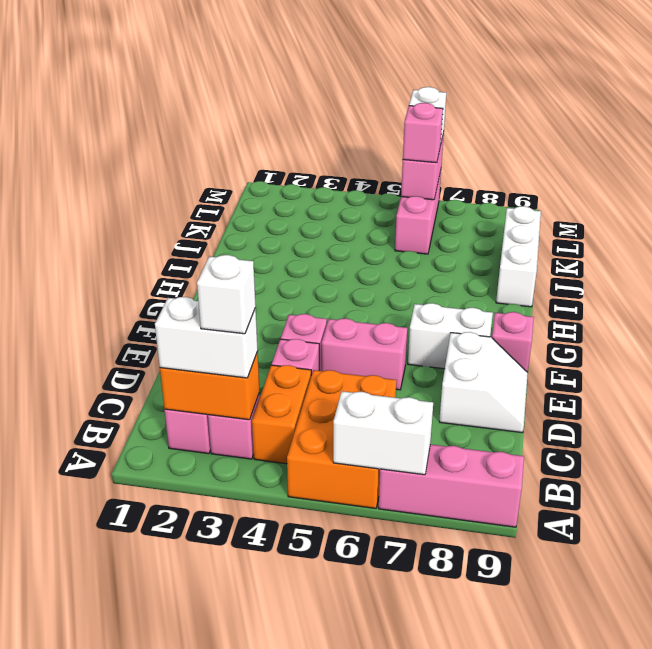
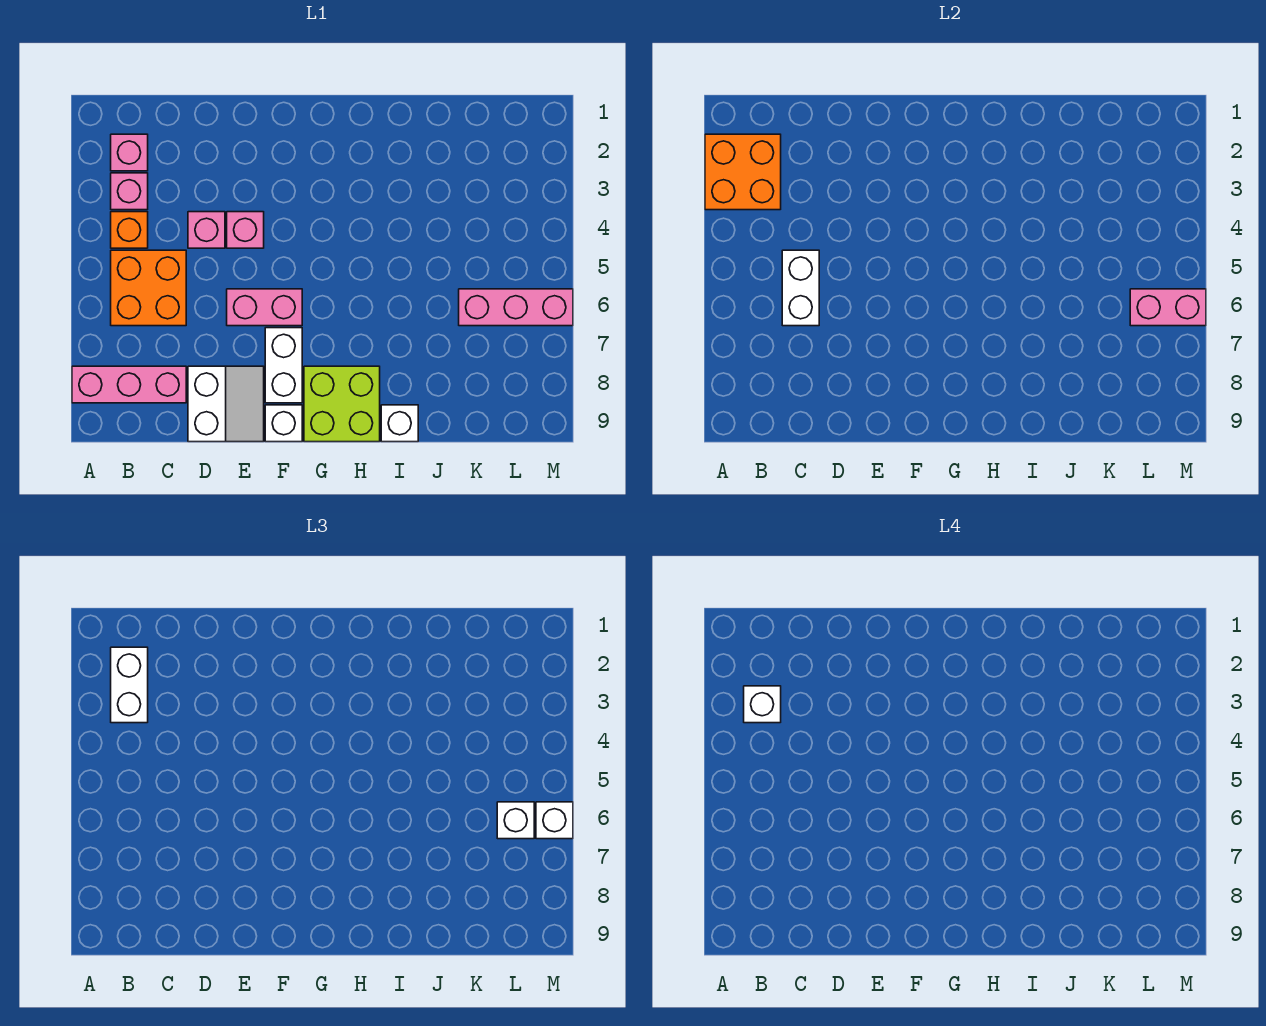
orange brick A5:C6 level 1 -> orange brick B5:C6 level 1
white brick A6:A7 level 2 -> white brick C5:C6 level 2
pink brick A7:A9 level 1 -> pink brick A8:C8 level 1
orange brick B2:B3 level 2 -> orange brick A2:B3 level 2
orange brick B4:C4 level 1 -> orange brick B4 level 1
white slope D8:E9 level 1 top 8 -> white slope D8:E9 level 1 top D
pink brick E5:E6 level 1 -> pink brick E6:F6 level 1
pink brick F9 level 1 -> white brick F9 level 1
none -> lime brick G8:H9 level 1
white brick I9:K9 level 1 -> white brick I9 level 1
pink brick L6 level 3 -> white brick L6 level 3

